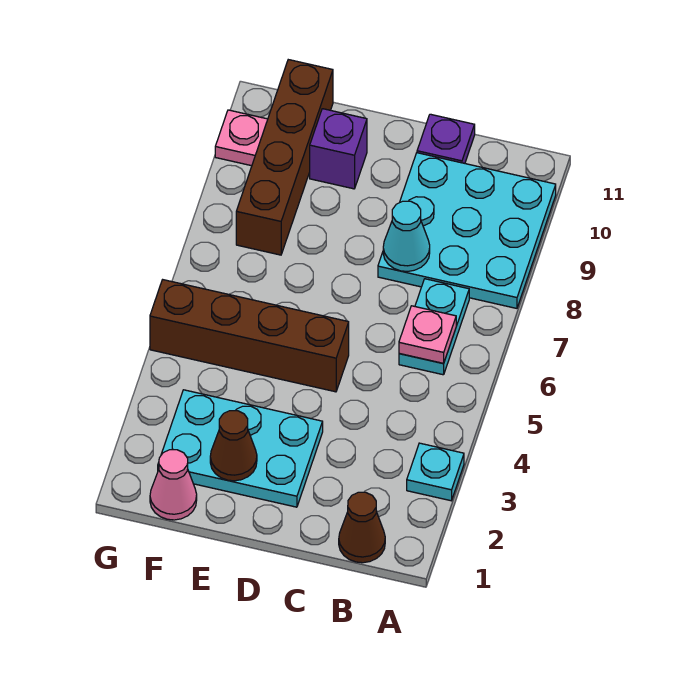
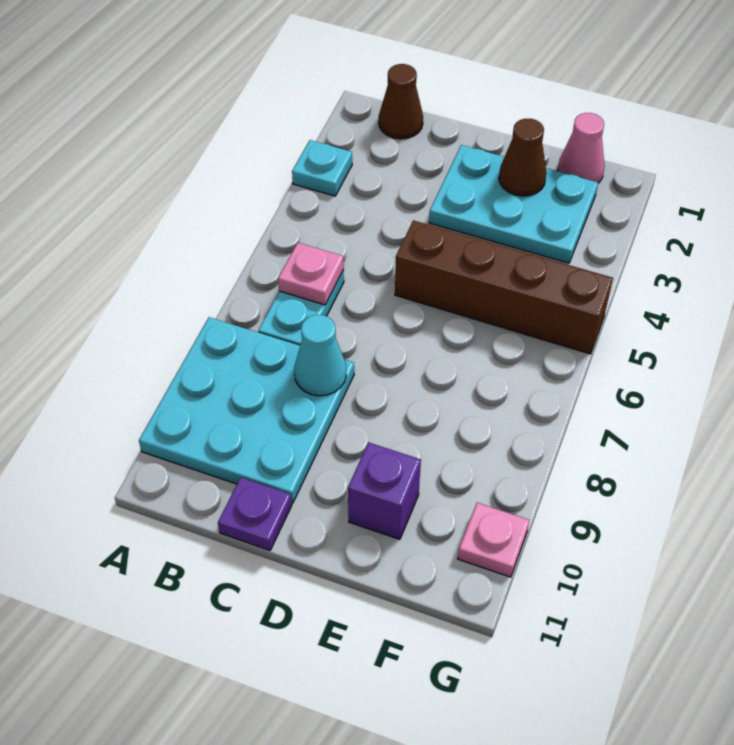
brown brick F8:F11 level 1 -> none

